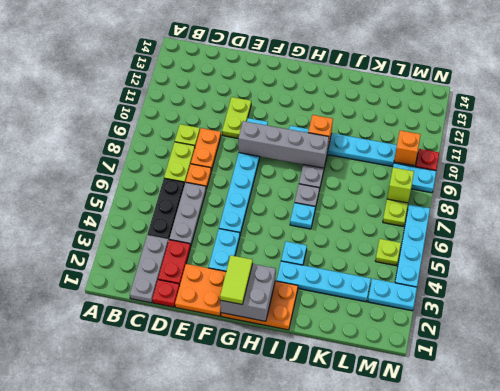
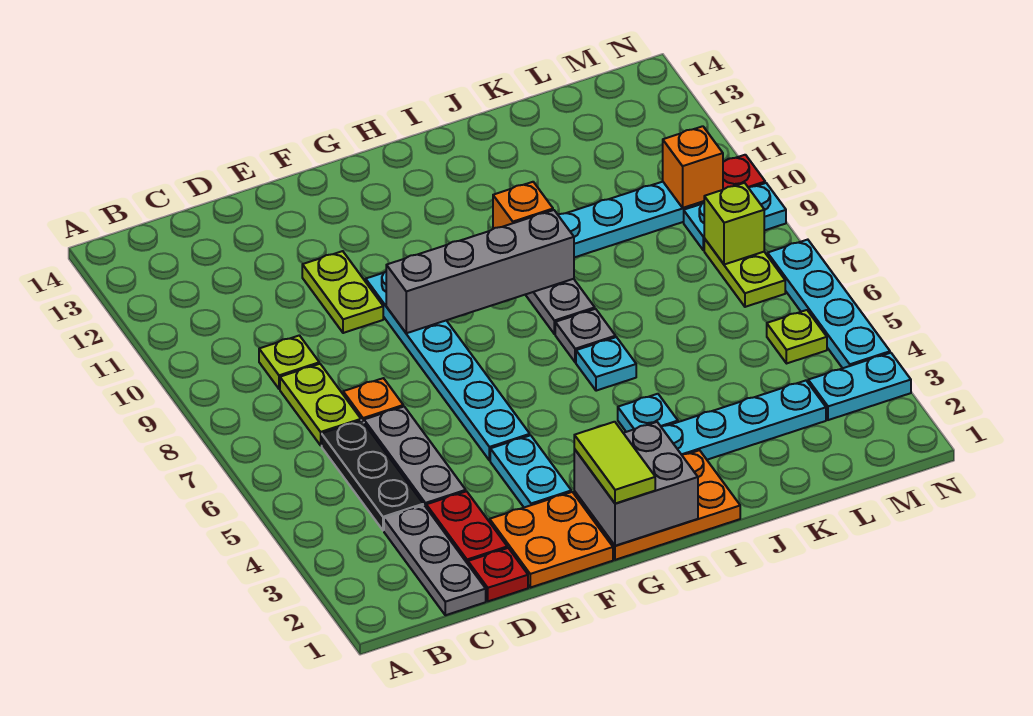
orange plate D8:D9 level 1 -> none

